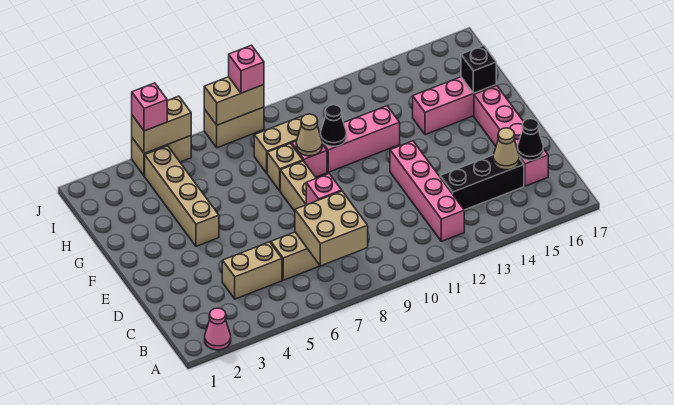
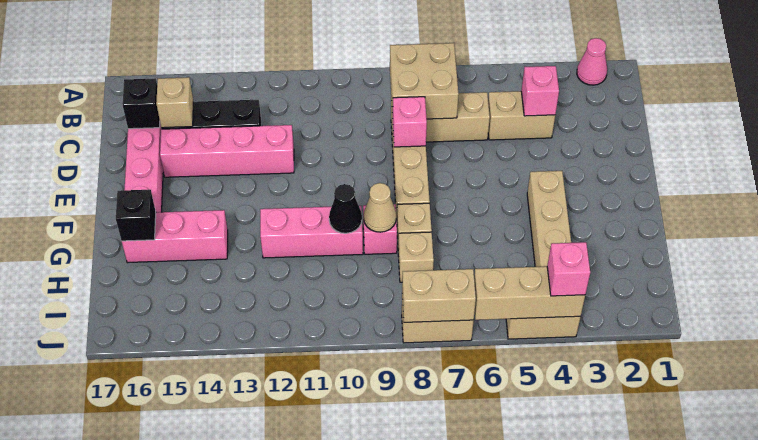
pink brick B12:E12 level 1 -> pink brick D12:D15 level 1
tan cone C15 level 2 -> tan brick C15 level 2
black cone C16 level 2 -> black brick C16 level 2
tan brick H8:H9 level 1 -> tan brick H8 level 1
tan brick J4:J5 level 2 -> tan brick J4:J6 level 2
pink brick J8 level 3 -> pink brick C4 level 2

